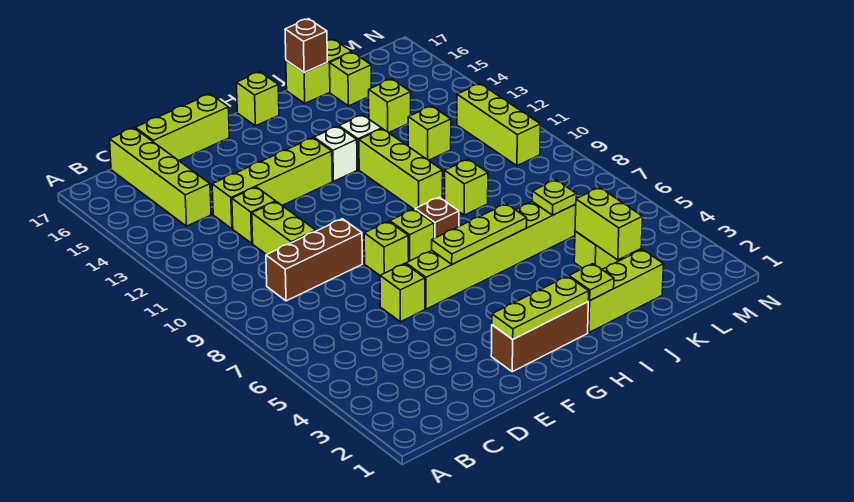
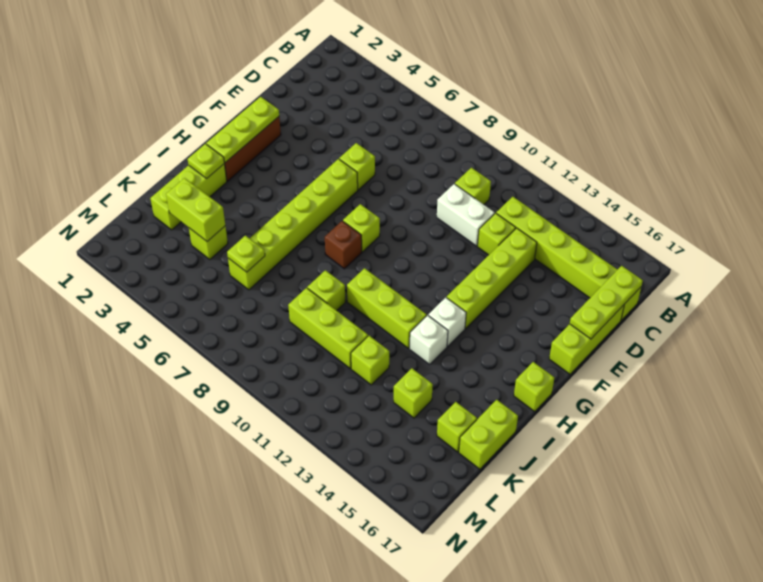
brown brick C9:E9 level 1 -> none
lime brick C14:C17 level 1 -> lime brick C12:C17 level 1
lime brick D10:D11 level 1 -> white brick D10:D11 level 1
lime brick F8 level 1 -> lime brick C10 level 1
lime plate G6:I6 level 2 -> lime plate C17:E17 level 2
brown brick J17 level 2 -> none
lime brick M10:M12 level 1 -> lime brick K9:K11 level 1

